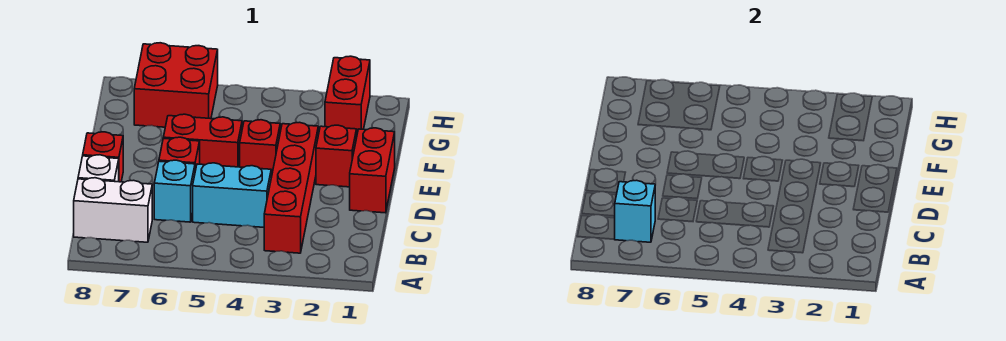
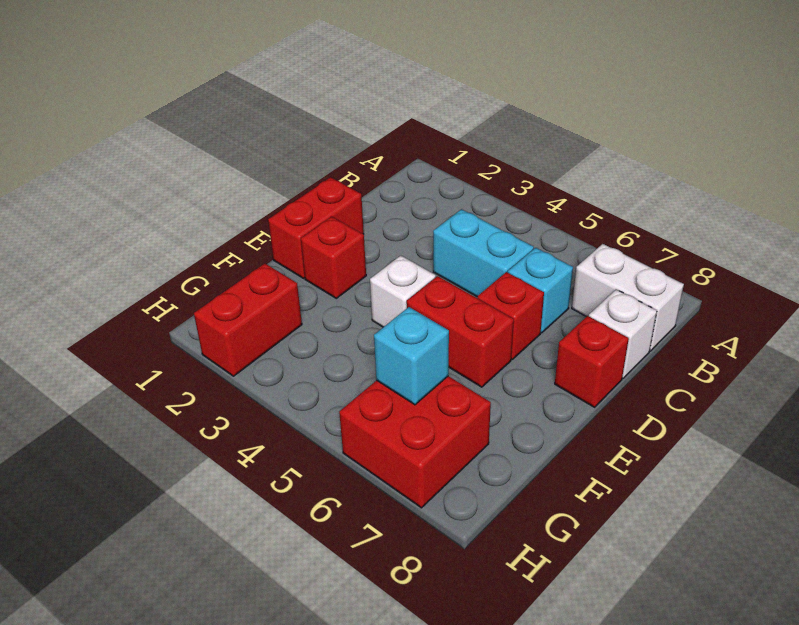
red brick B3:E3 level 1 -> none
cyan brick B7 level 2 -> cyan brick G6 level 2
red brick E4 level 1 -> white brick E4 level 1

